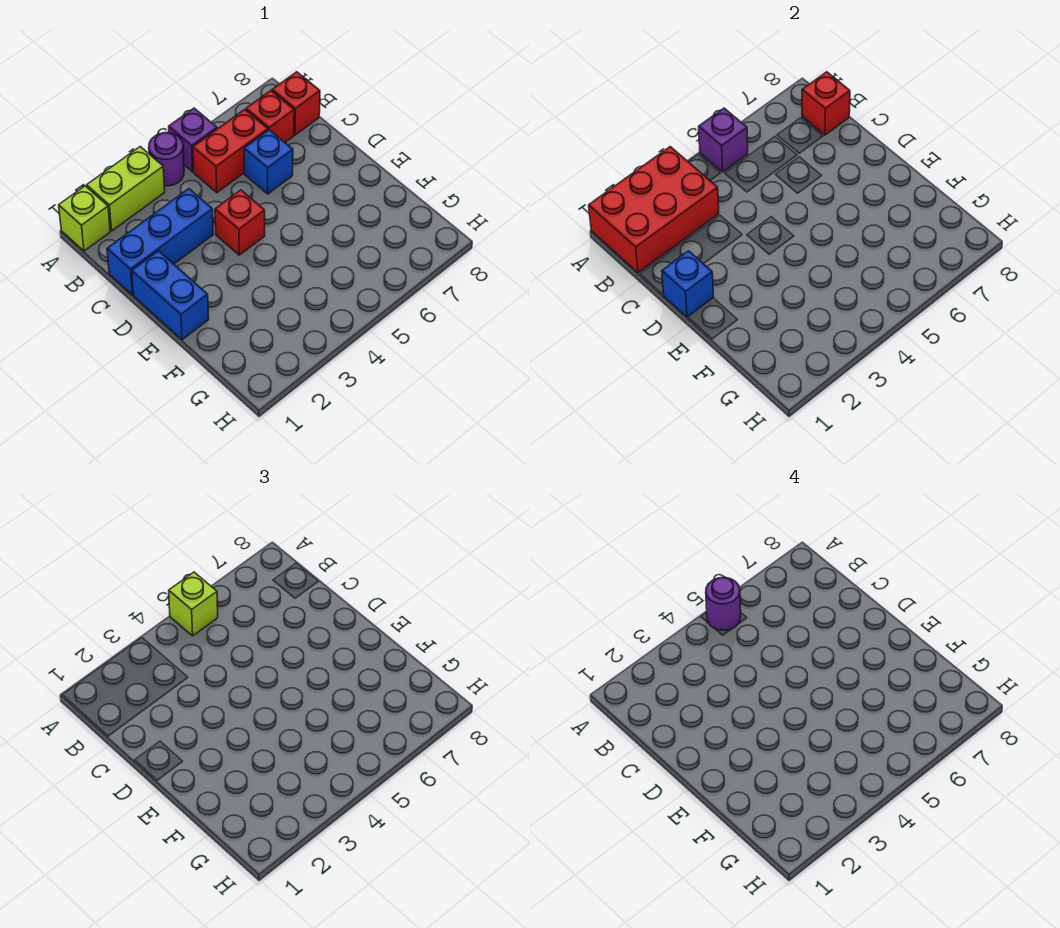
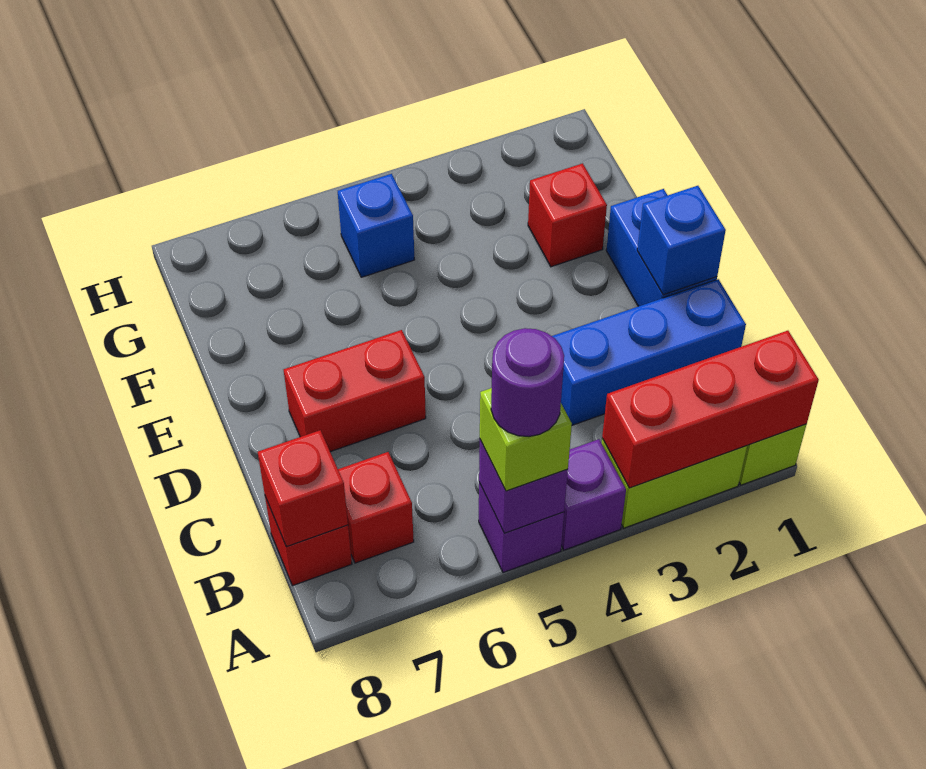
red brick A1:B3 level 2 -> red brick A1:A3 level 2
purple round brick A4 level 1 -> purple brick A4 level 1
red brick B5:B6 level 1 -> red brick D6:D7 level 1
blue brick C6 level 1 -> blue brick G5 level 1
red brick D4 level 1 -> red brick F2 level 1

